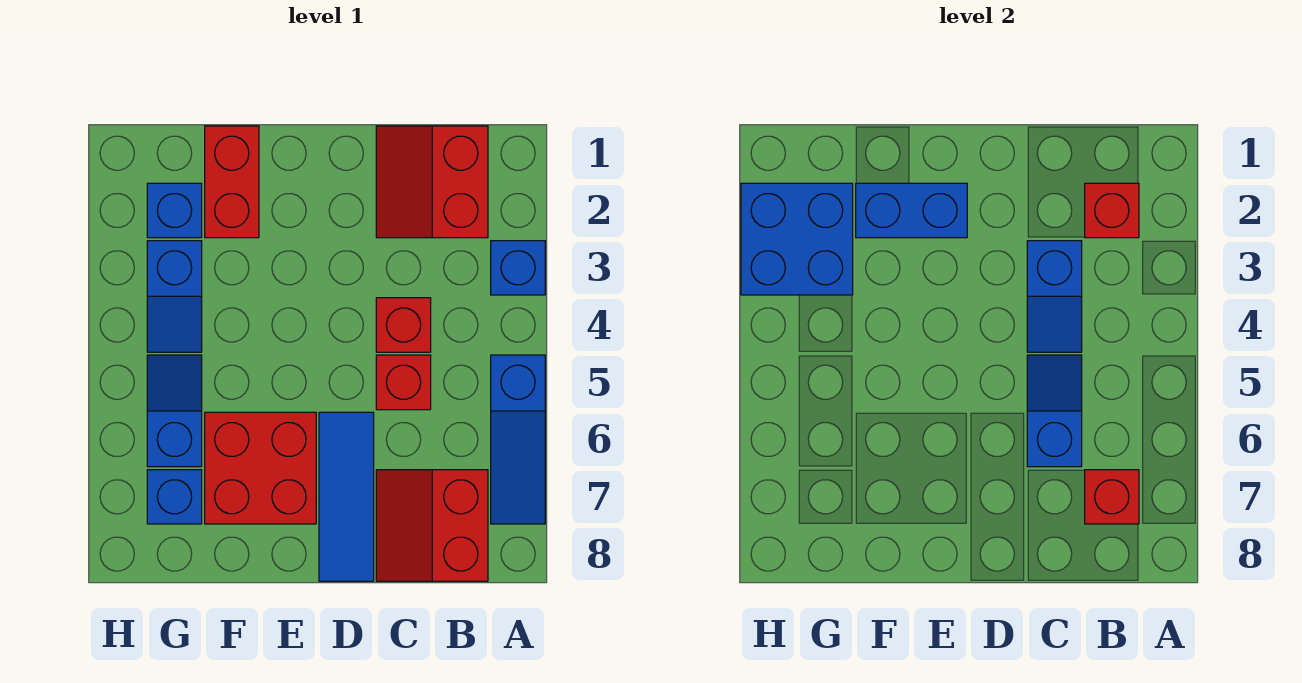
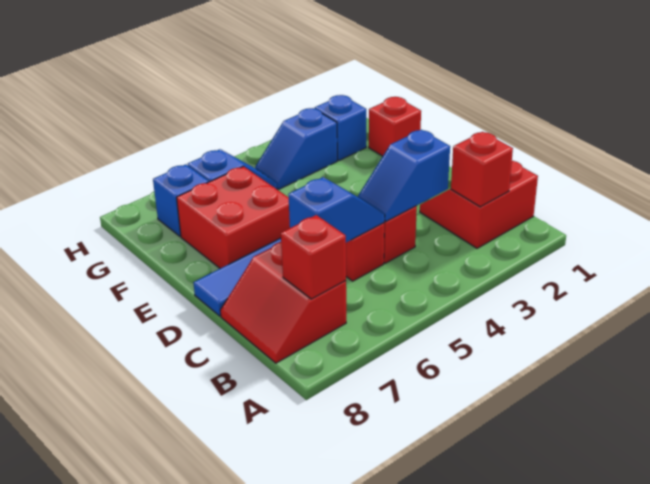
blue brick A3 level 1 -> none
blue slope A5:A7 level 1 top 5 -> none
red slope B7:C8 level 1 top B -> red slope B7:C8 level 1 top 7
blue brick E2:F2 level 2 -> none
red brick F1:F2 level 1 -> red brick F1 level 1
blue brick G2:H3 level 2 -> none

